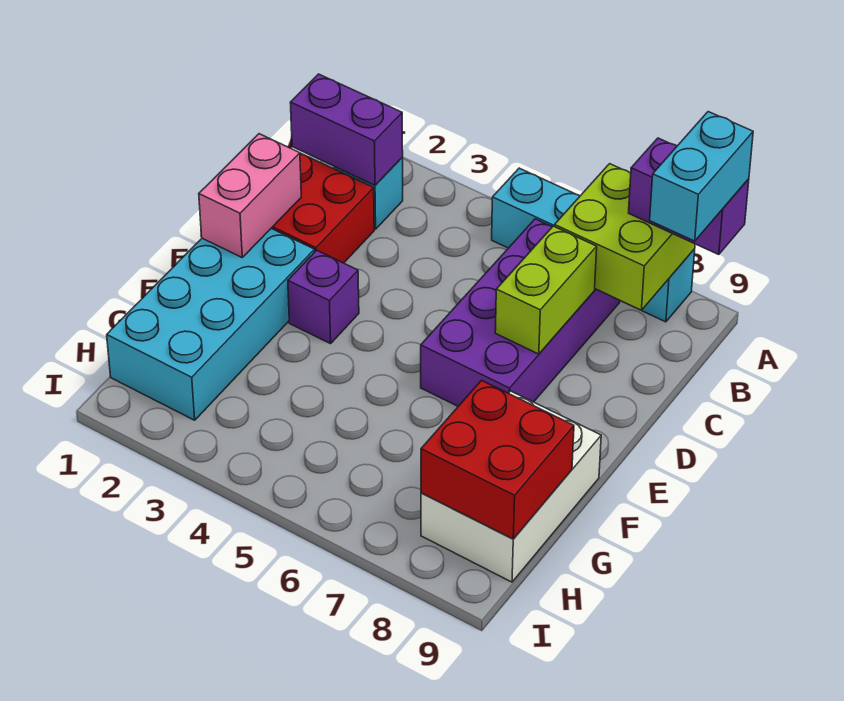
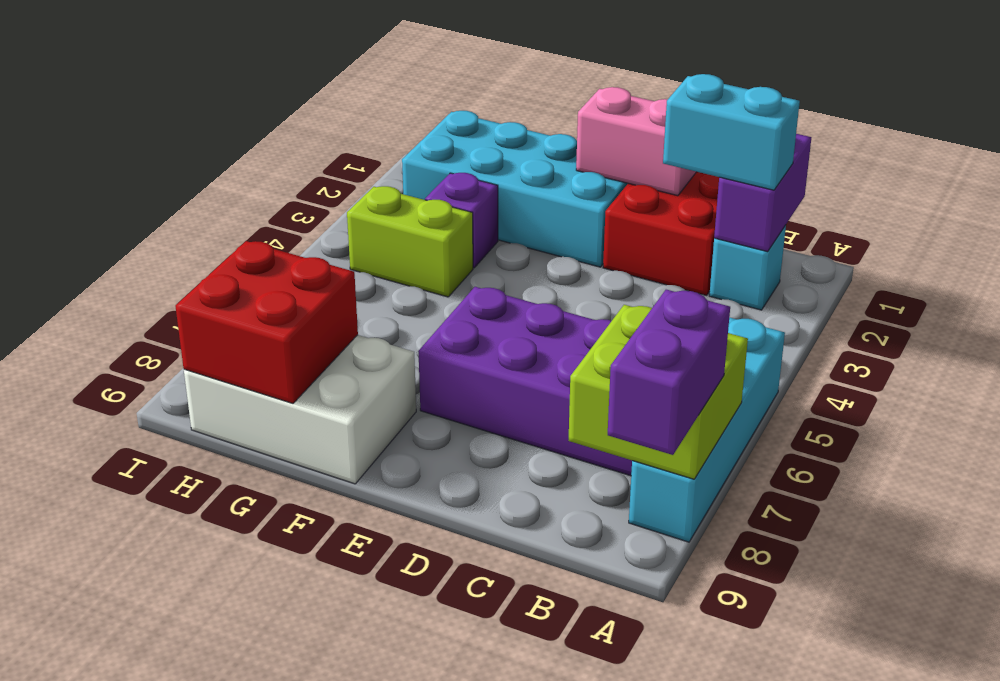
cyan brick A9:B9 level 4 -> cyan brick B2:C2 level 3
lime brick C7:D7 level 2 -> lime brick G4:H4 level 1
purple brick E3 level 1 -> purple brick G3 level 1

